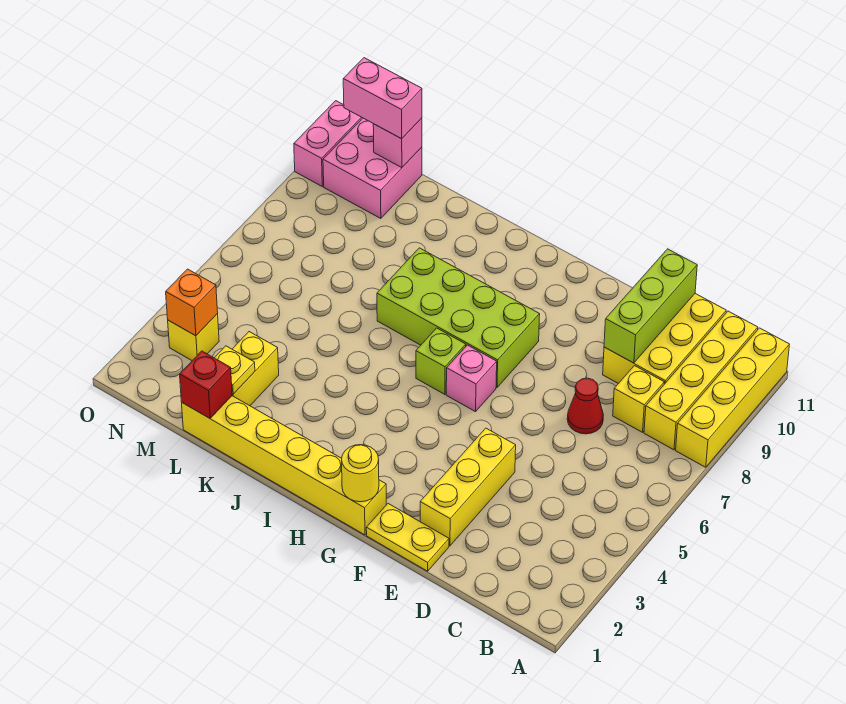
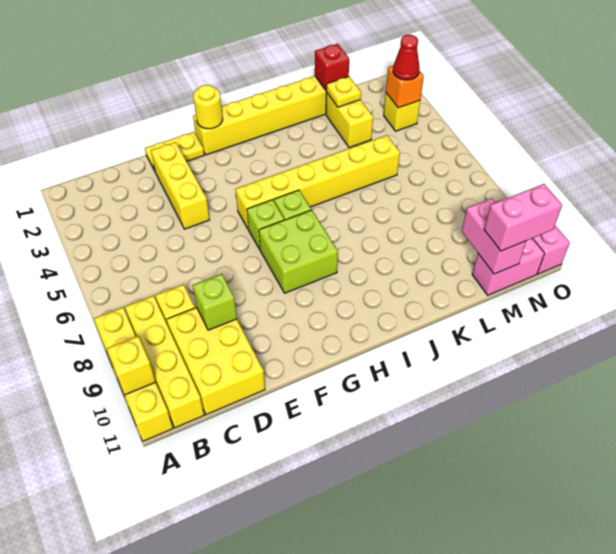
none -> yellow brick A10 level 2
red cone D7 level 1 -> red cone N3 level 3
lime brick D9:D11 level 2 -> lime brick D9 level 2
none -> yellow brick G5:L5 level 1
pink brick G6 level 1 -> lime brick G6 level 1
lime brick G7:J8 level 1 -> lime brick G7:H8 level 1
pink brick M10:N11 level 1 -> pink brick M11:N11 level 1
pink brick M11 level 2 -> pink brick M10:M11 level 2

